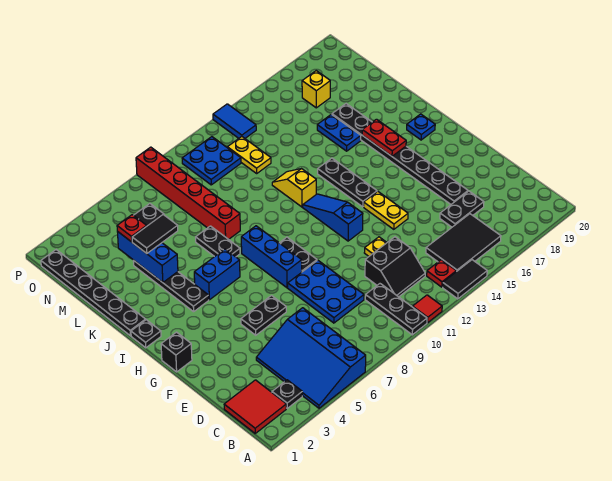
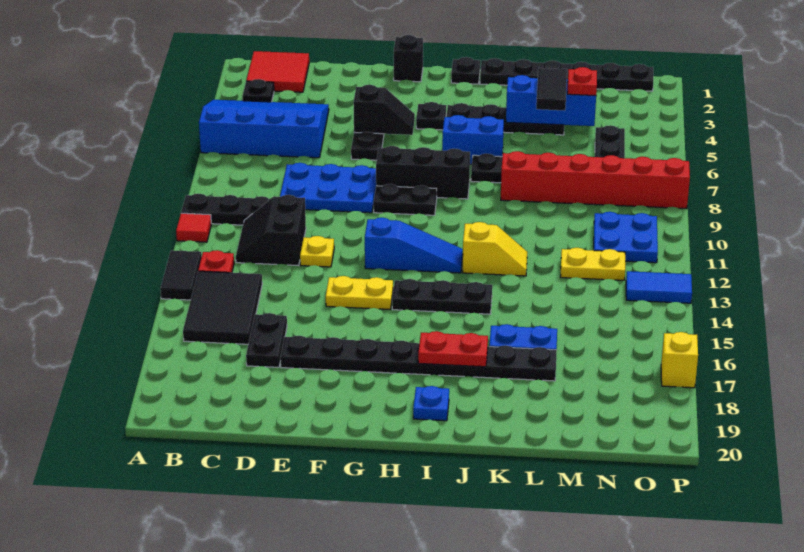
none -> black slope F5:G5 level 2 top F
blue brick G8:I8 level 1 -> black brick G8:I8 level 1
none -> black plate H4 level 1
blue brick I5:I6 level 1 -> blue brick I6:J6 level 1
yellow brick N17 level 1 -> yellow brick P17 level 1

